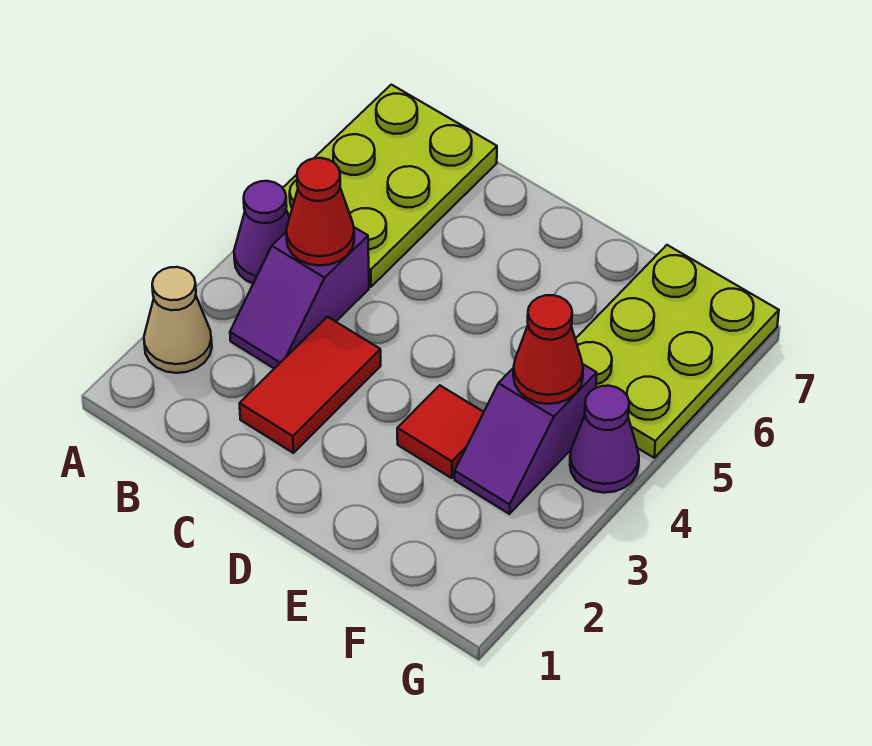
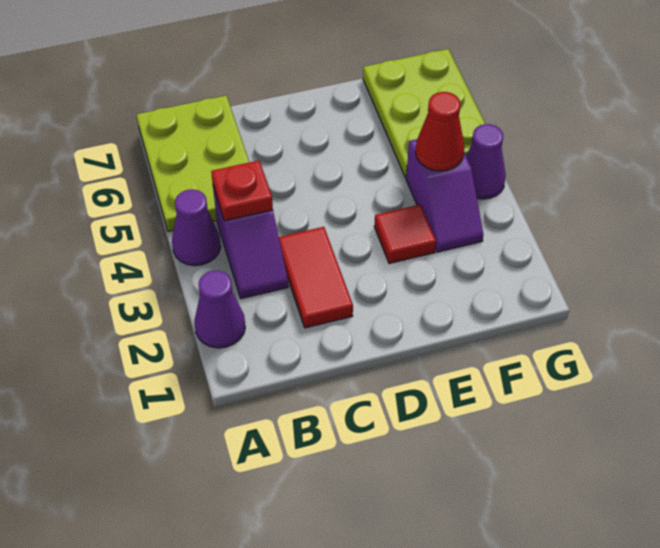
tan cone A2 level 1 -> purple cone A2 level 1
red cone B4 level 2 -> red plate B4 level 2

